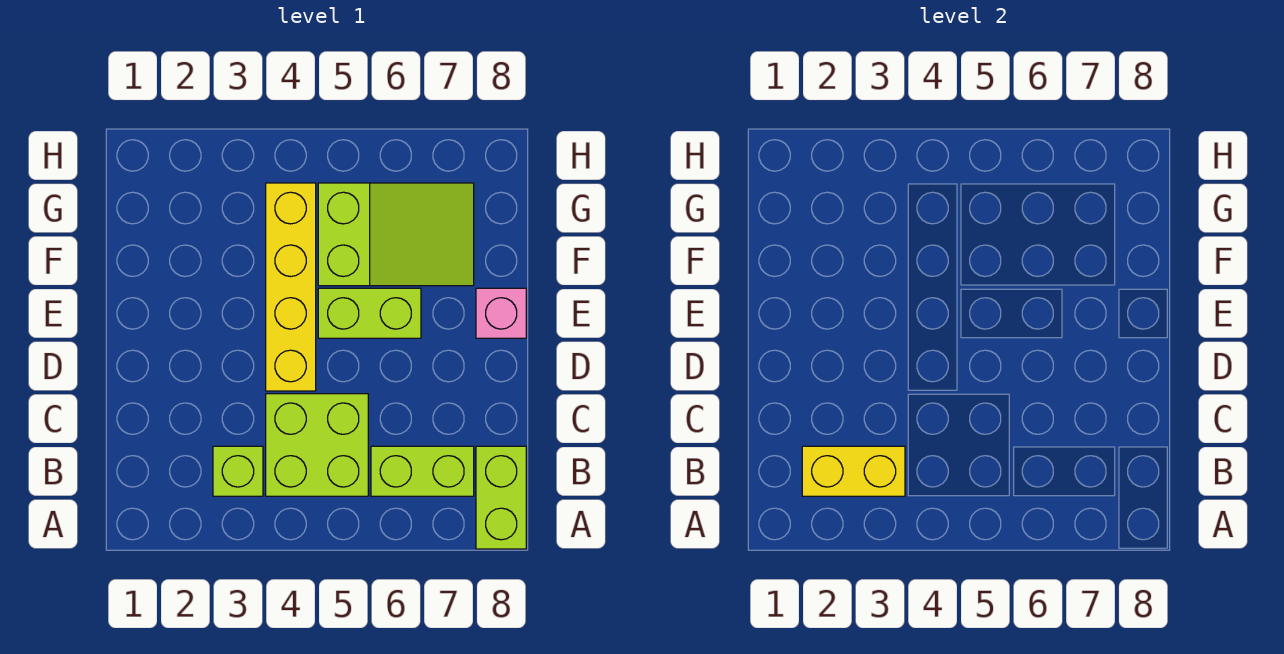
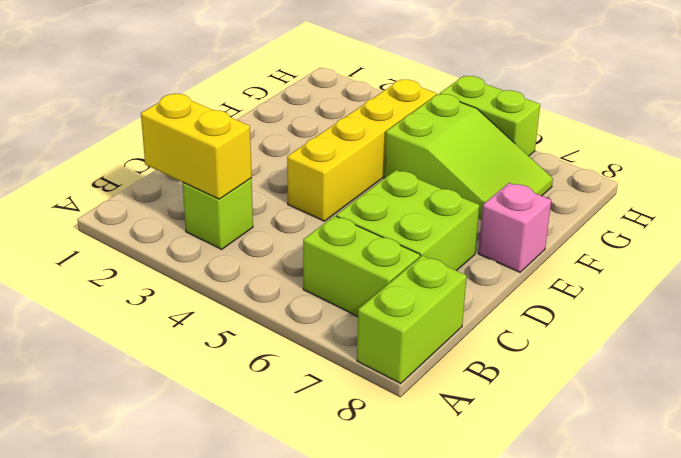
lime brick B4:C5 level 1 -> lime brick C6:D7 level 1
lime brick E5:E6 level 1 -> lime brick H5:H6 level 1

